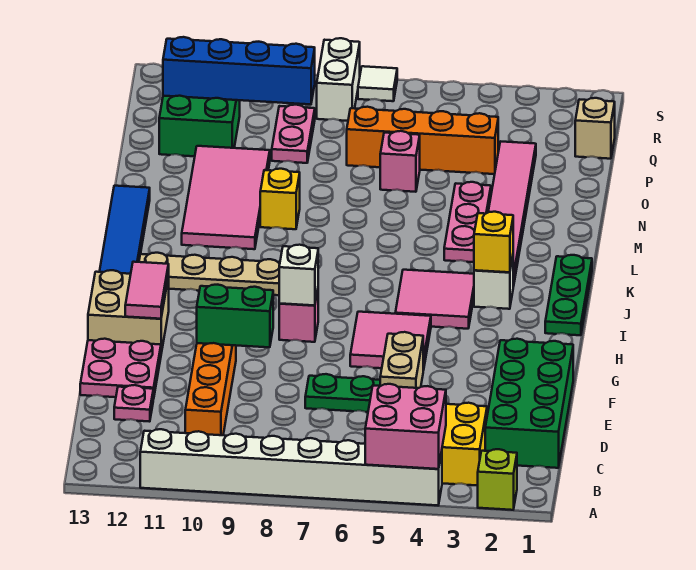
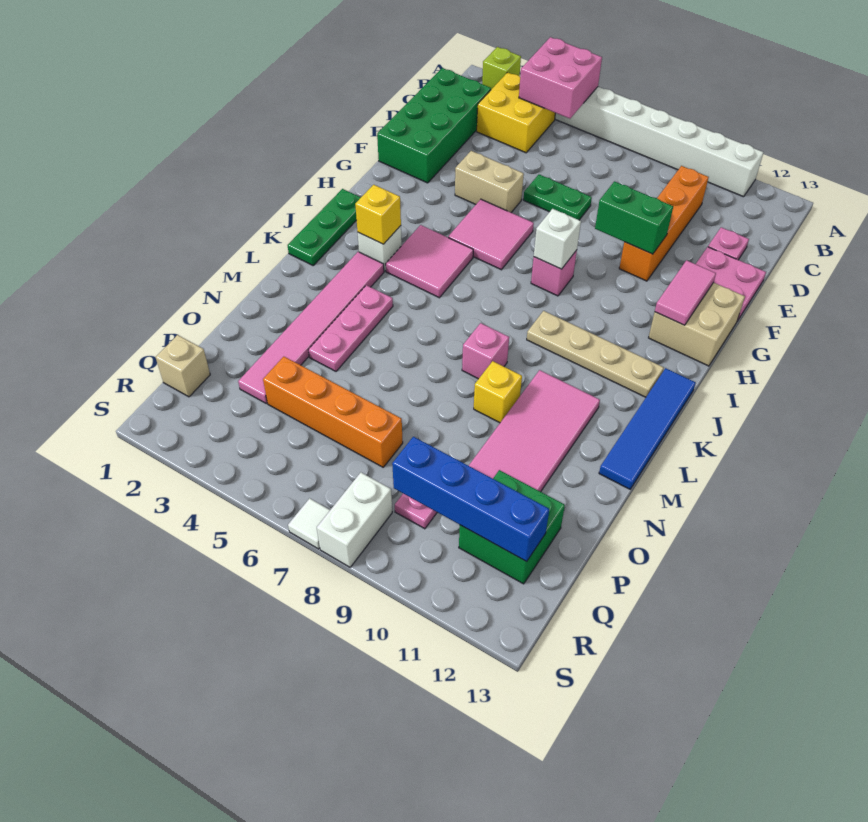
tan brick E5:F5 level 1 -> tan brick F4:F5 level 1
pink brick O6 level 1 -> pink brick L8 level 1

